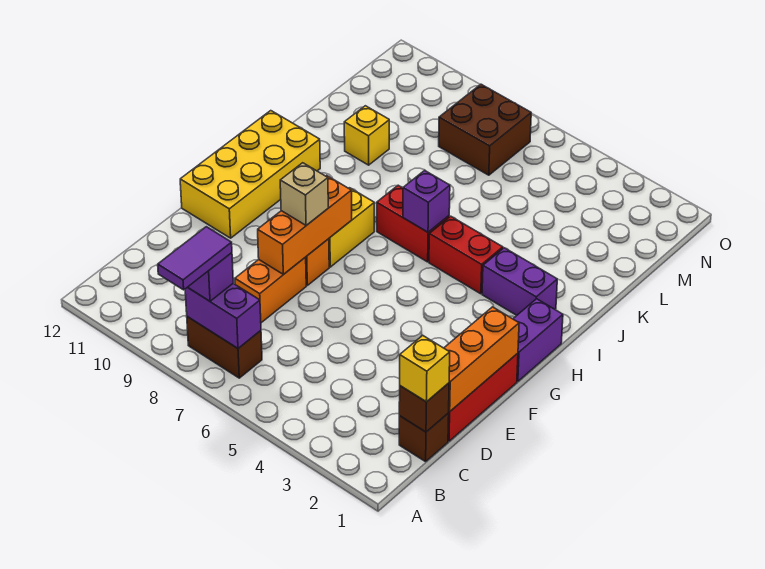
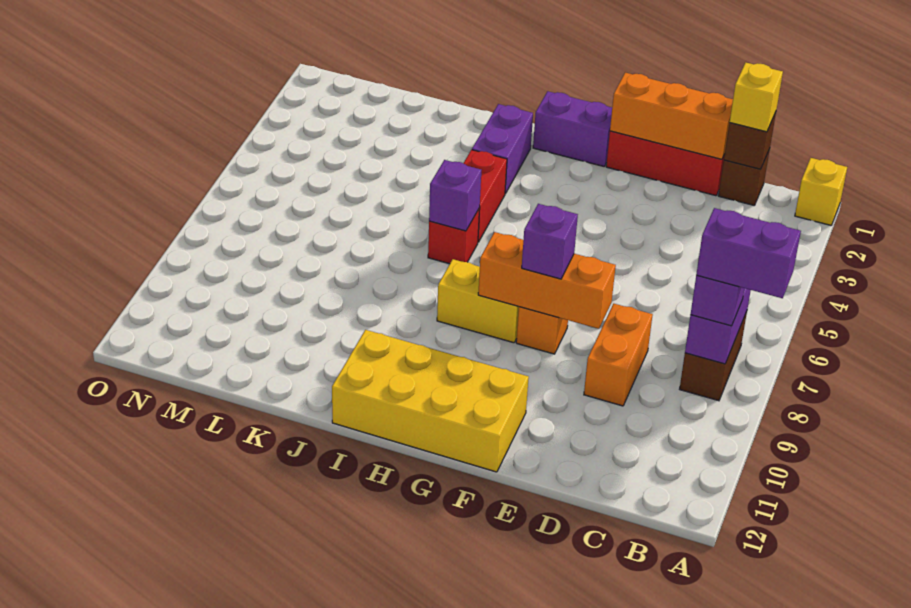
purple tile A8:B8 level 4 -> purple brick A8:B8 level 4
orange brick D8:E8 level 1 -> orange brick D8:D9 level 1
tan brick F8 level 3 -> purple brick F8 level 3
red brick I6:I7 level 1 -> red brick I6 level 1
yellow brick K10 level 1 -> yellow brick A1 level 1
brown brick M7:N8 level 1 -> none

